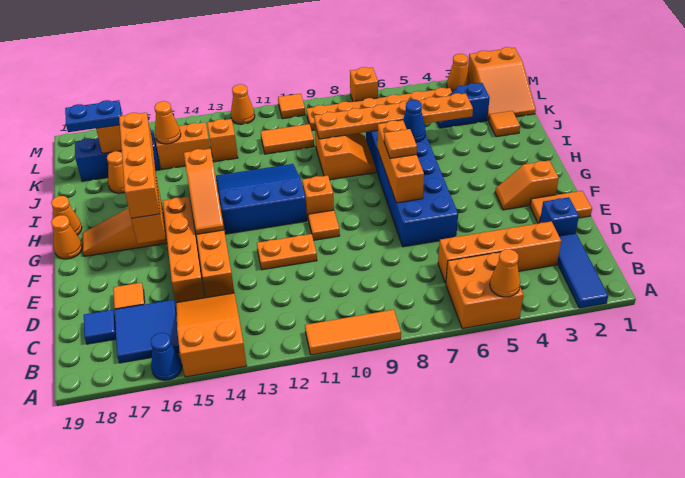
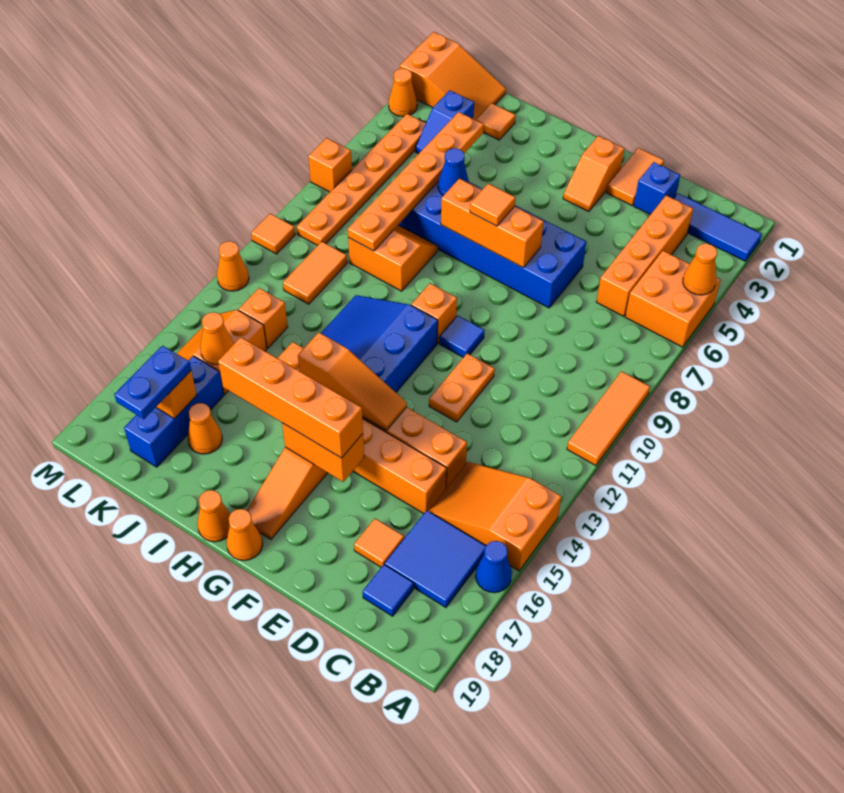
orange tile F10 level 1 -> blue tile F10 level 1

